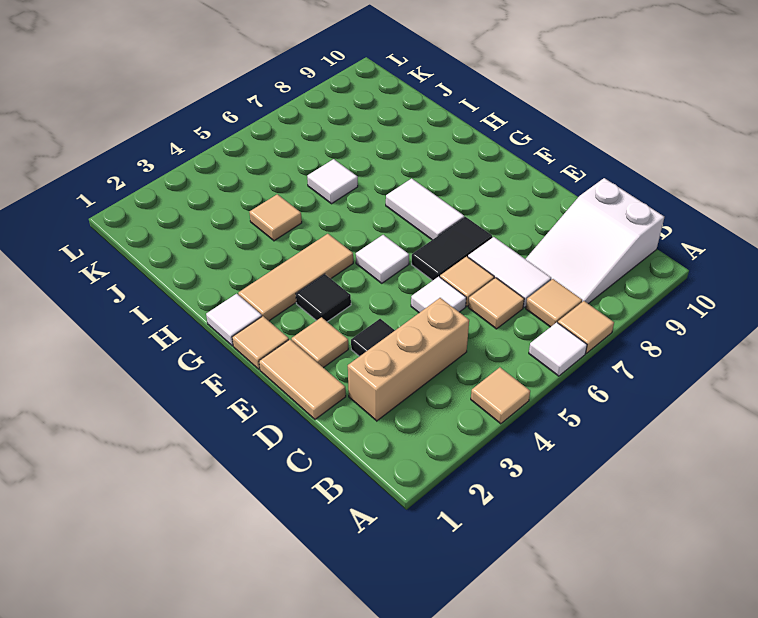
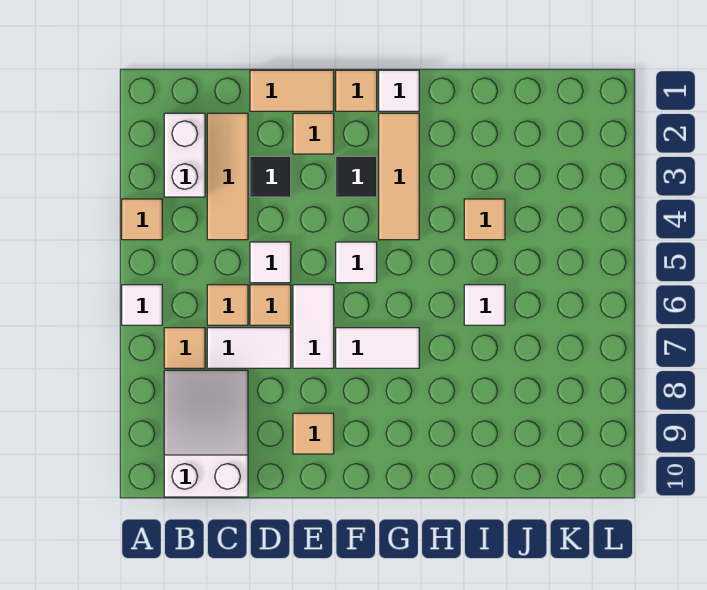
tan tile A7 level 1 -> tan tile E9 level 1
none -> white brick B2:B3 level 1
tan brick C2:C4 level 1 -> tan tile C2:C4 level 1
black tile E6:E7 level 1 -> white tile E6:E7 level 1

